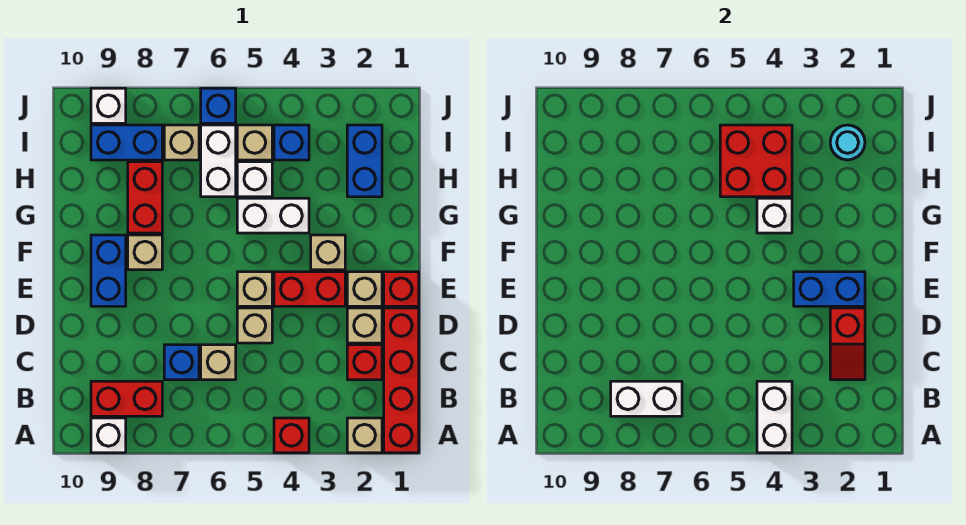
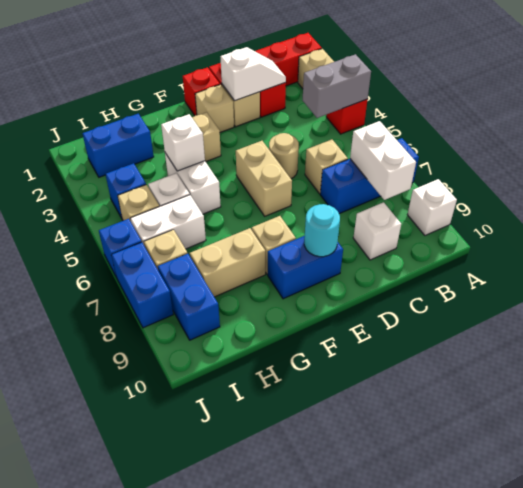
white brick A4:B4 level 2 -> grey brick A4:B4 level 2
red brick B8:B9 level 1 -> none
red slope C2:D2 level 2 top D -> white slope C2:D2 level 2 top D
blue brick C7 level 1 -> blue brick A7:C7 level 1
tan brick D5 level 1 -> tan round brick D5 level 1
blue brick E2:E3 level 2 -> blue brick J7:J8 level 1
red brick E3:E4 level 1 -> none
tan brick E5 level 1 -> tan brick E5:E6 level 1
red brick G8:H8 level 1 -> tan brick G8:H8 level 1
red brick H4:I5 level 2 -> none
cyan round brick I2 level 2 -> cyan round brick E9 level 2
white brick J9 level 1 -> white brick C9 level 1

